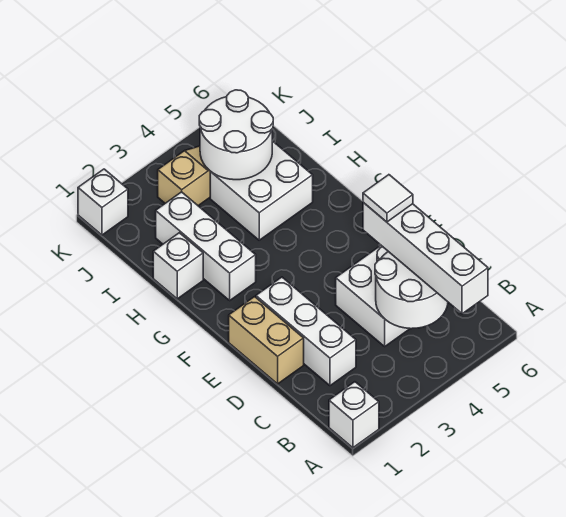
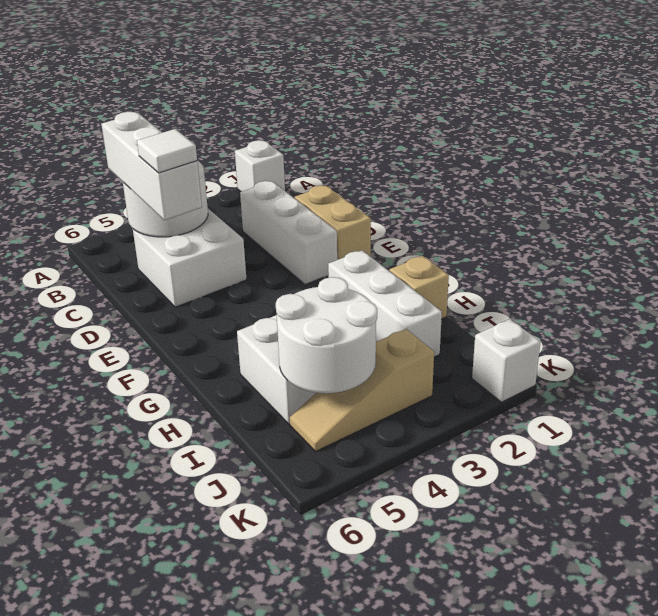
white brick A5:D5 level 3 -> white brick B5:D5 level 3
white brick H1 level 1 -> tan brick H1 level 1

